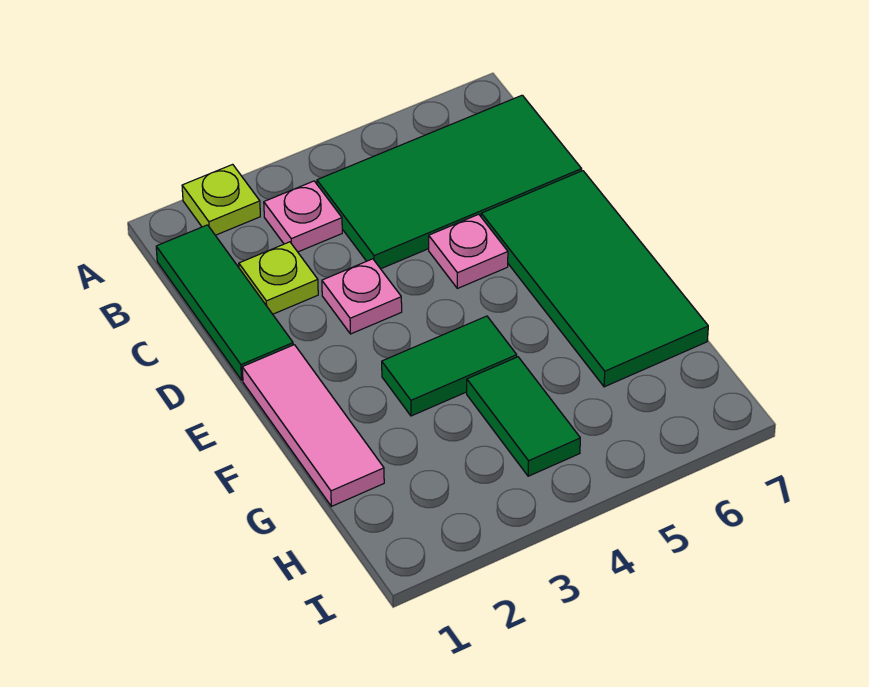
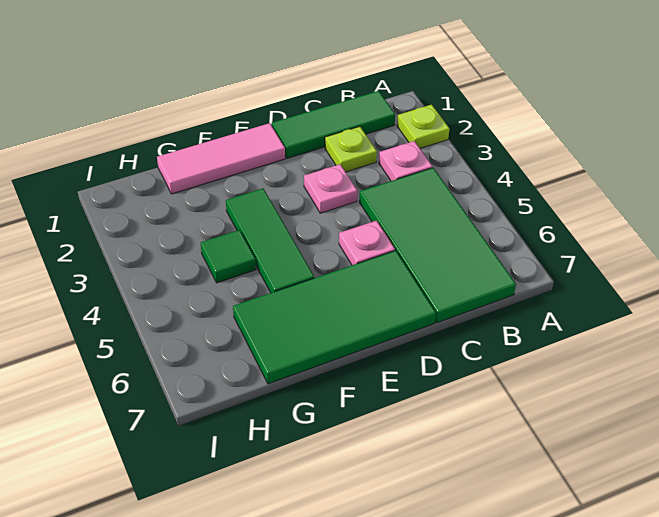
green tile F3:F4 level 1 -> green tile F3:F5 level 1
green tile G4:H4 level 1 -> green tile G4 level 1

